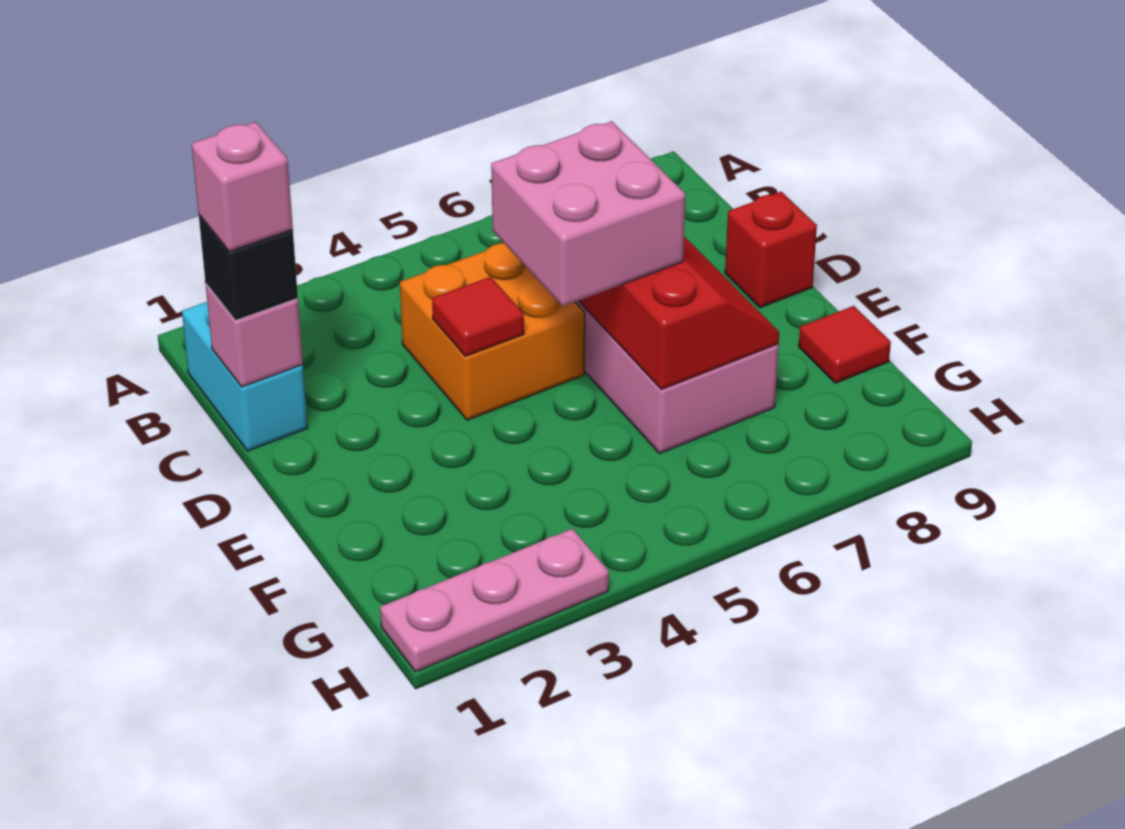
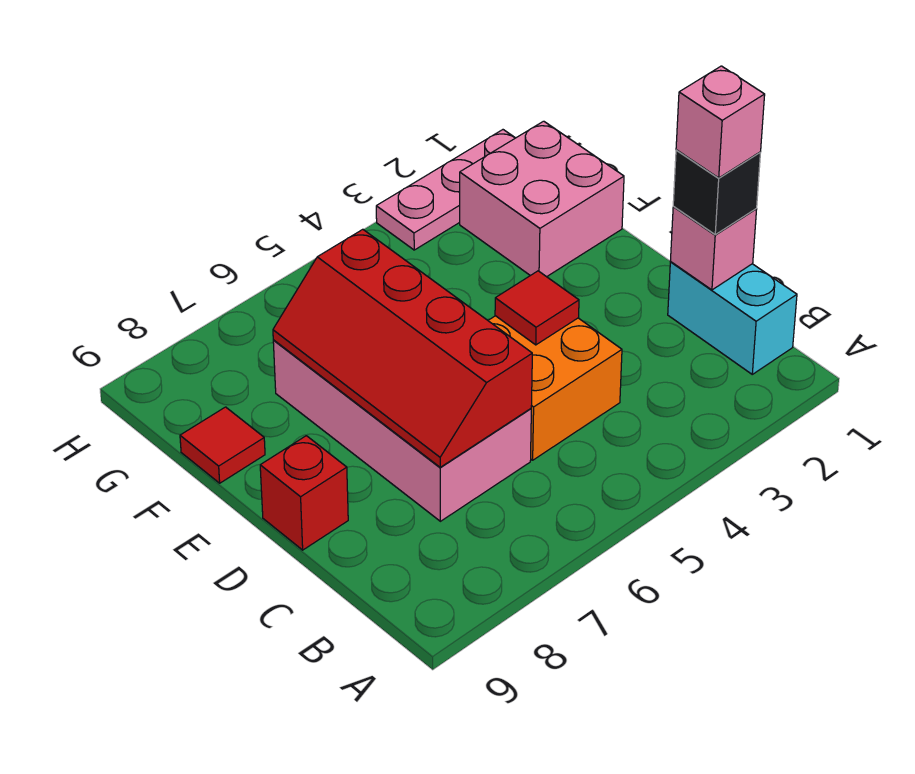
pink brick D5:E6 level 3 -> pink brick F1:G2 level 1

